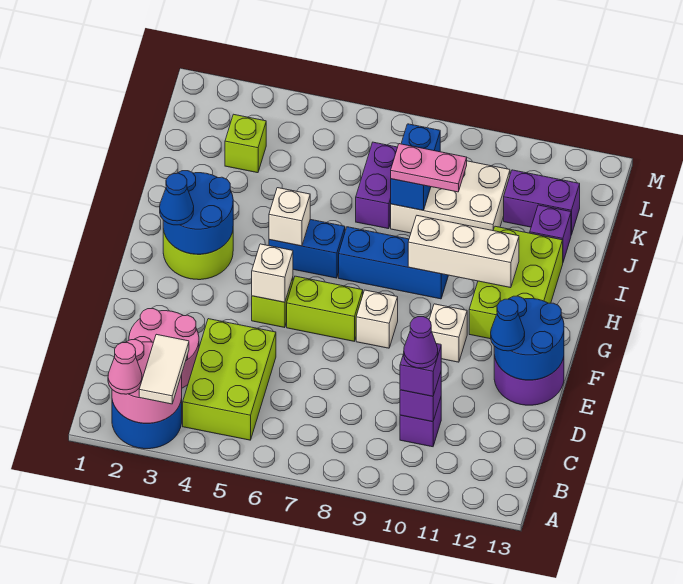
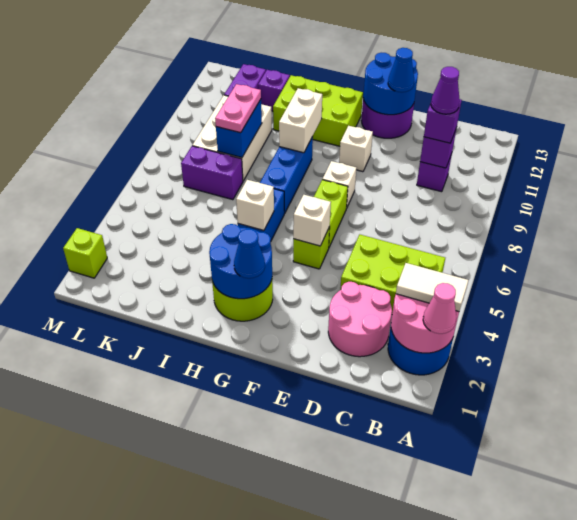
white brick H9:H11 level 2 -> white brick H9:H10 level 2
blue brick J8:K8 level 2 -> blue brick J8:J9 level 2
lime brick K3 level 1 -> lime brick M2 level 1

